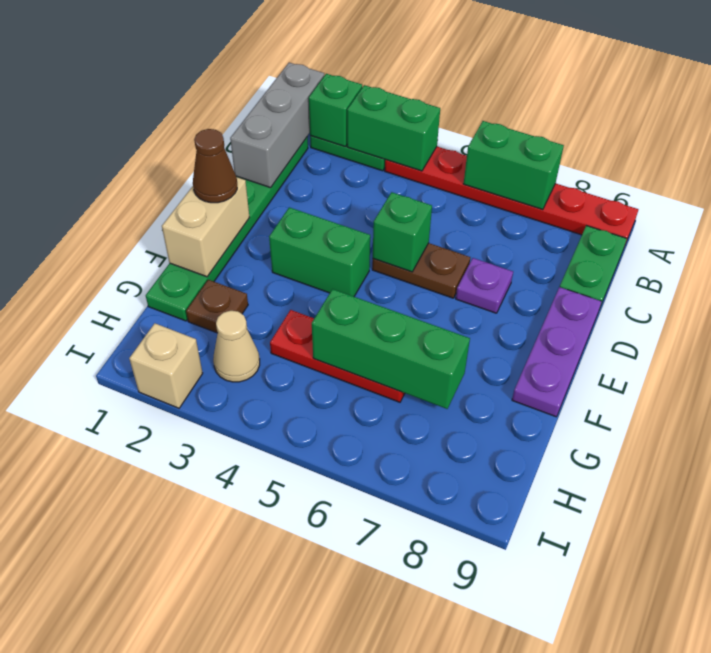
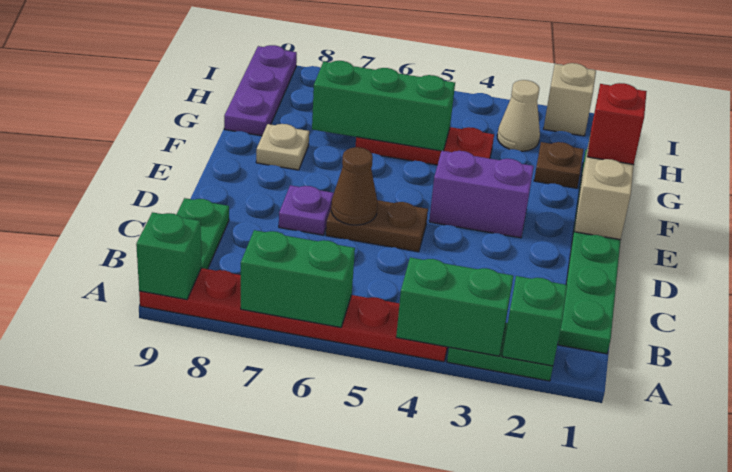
grey brick A1:C1 level 2 -> none
green brick D5 level 2 -> green brick A9 level 2
purple plate D9:F9 level 1 -> purple plate G9:I9 level 1
brown cone E1 level 3 -> brown cone D6 level 2
green brick E3:E4 level 1 -> purple brick E3:E4 level 1
none -> red brick F1 level 3
none -> tan plate F8 level 1

